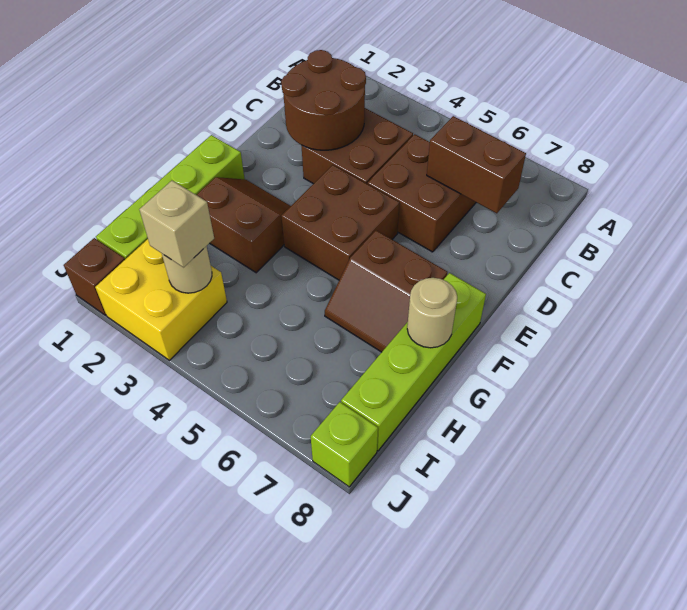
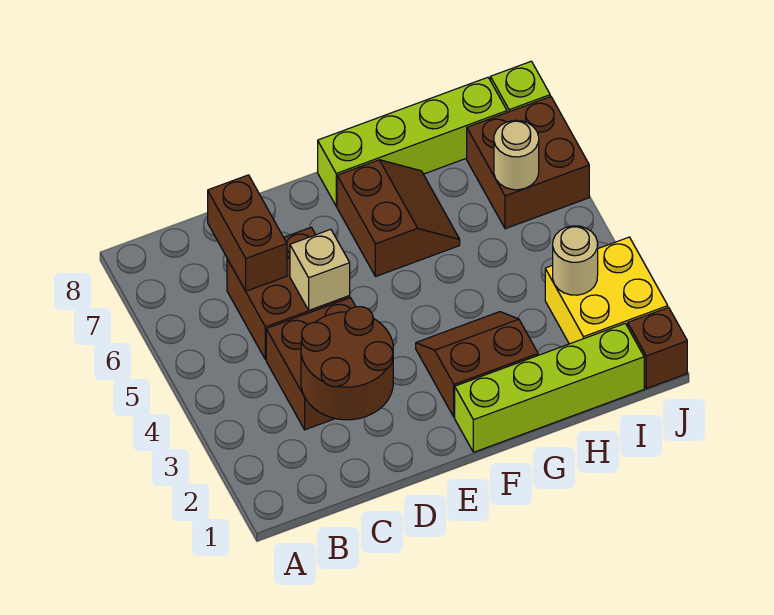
brown brick E4:F5 level 1 -> brown brick I6:J7 level 1
brown slope F2:G3 level 1 top G -> brown slope F2:G3 level 1 top 2
tan round brick G8 level 2 -> tan round brick I6 level 2
tan brick I3 level 3 -> tan brick D5 level 2

